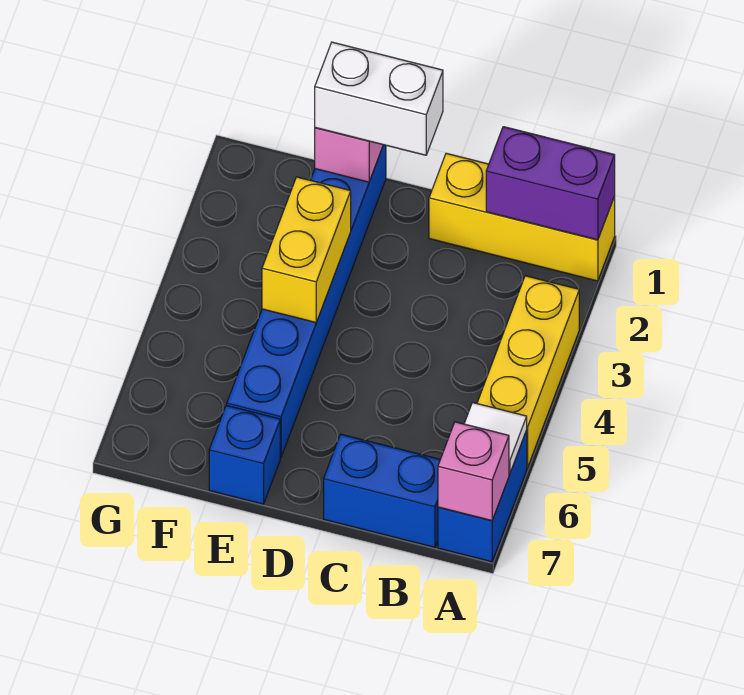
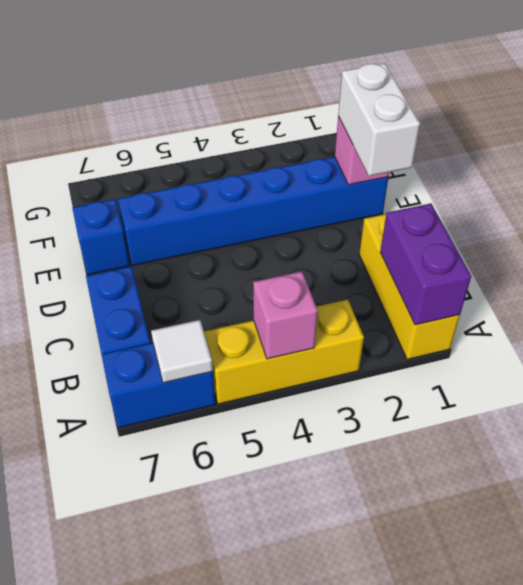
pink brick A7 level 2 -> pink brick A4 level 2
yellow brick E3:E4 level 2 -> none

